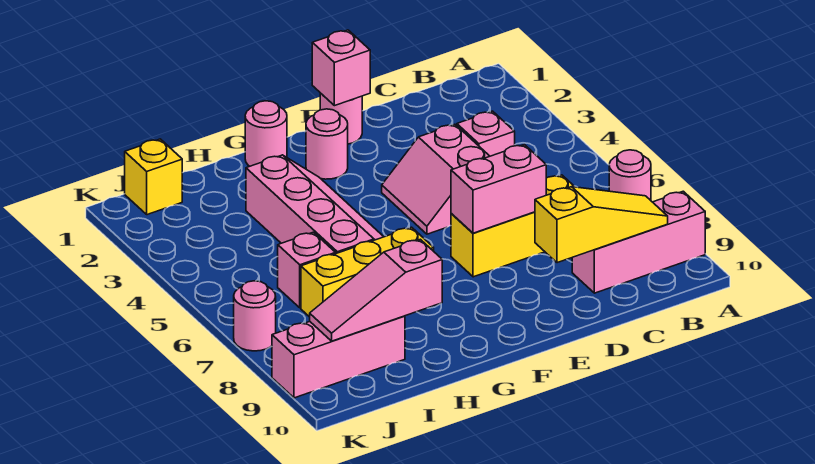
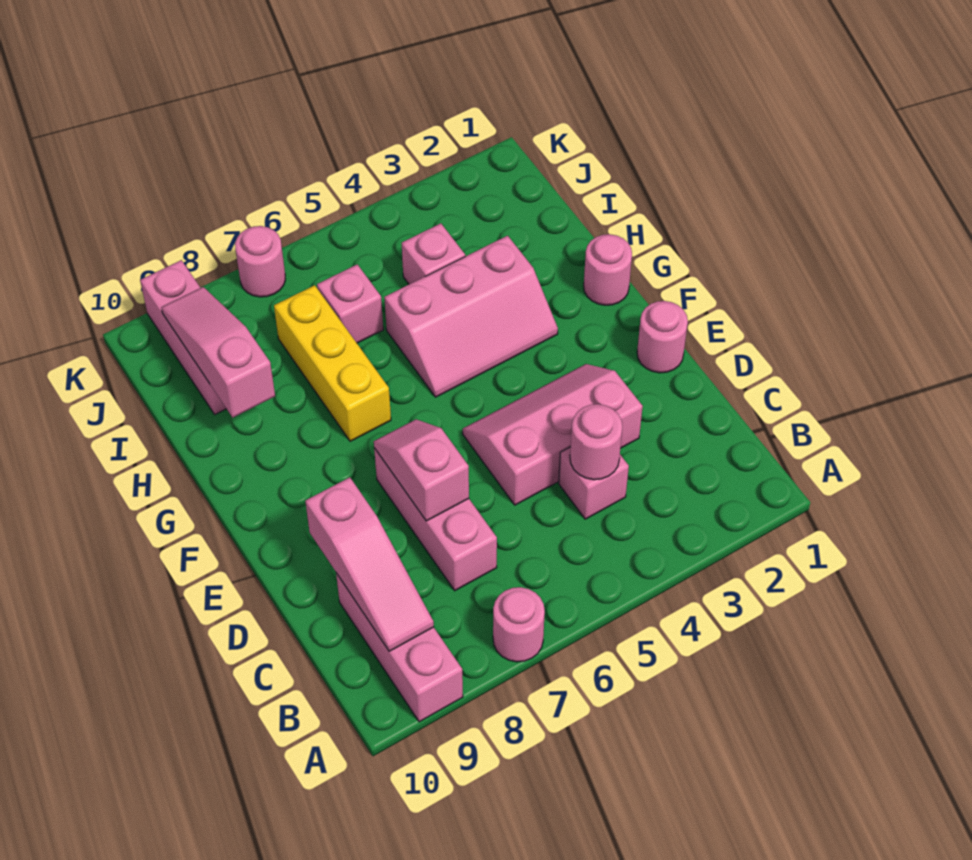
yellow slope B9:D9 level 2 top D -> pink slope B9:D9 level 2 top D
yellow brick C7:E7 level 1 -> pink brick C7:E7 level 1
pink slope D4:E5 level 1 top D -> pink slope D3:E5 level 1 top D
pink brick D7:E7 level 2 -> pink slope D7:E7 level 2 top D
pink brick E1 level 2 -> pink brick I4 level 1
pink round brick F2 level 1 -> pink round brick C4 level 2
pink slope G3:H6 level 1 top H -> pink slope G3:H5 level 1 top H
yellow brick J1 level 1 -> none

